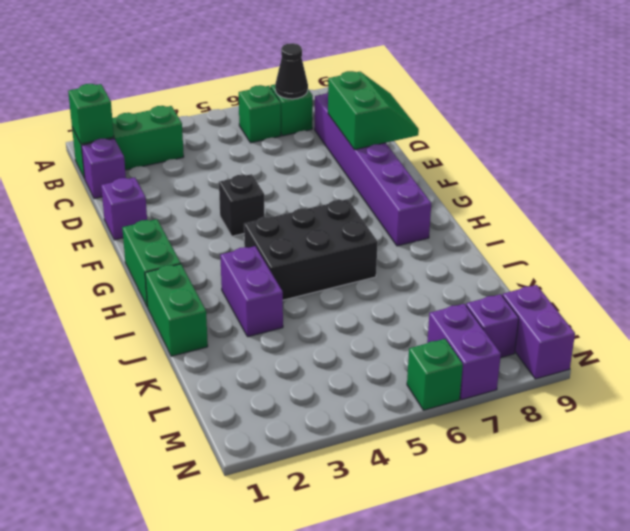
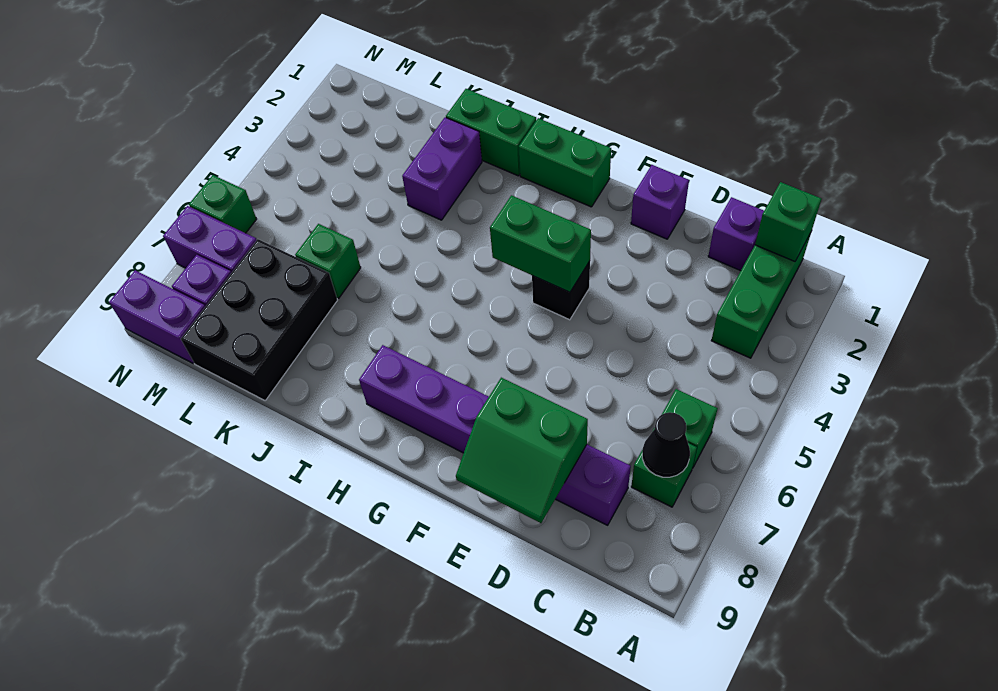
none -> green brick F4:G4 level 2
black brick H4:I6 level 1 -> black brick K7:L9 level 1
purple brick I3:J3 level 1 -> purple brick J2:J3 level 1
none -> green brick K6 level 1

